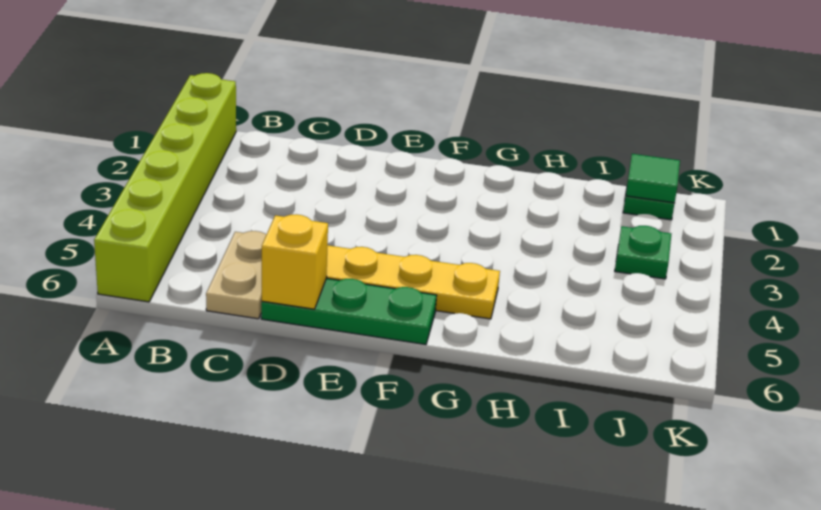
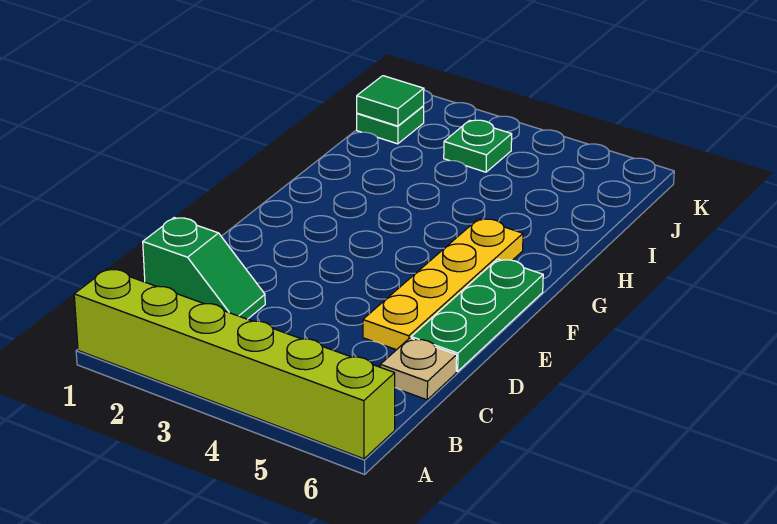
none -> green slope C1:C2 level 1 top 1
tan plate C5:C6 level 1 -> tan plate C6 level 1
yellow brick D6 level 2 -> none

